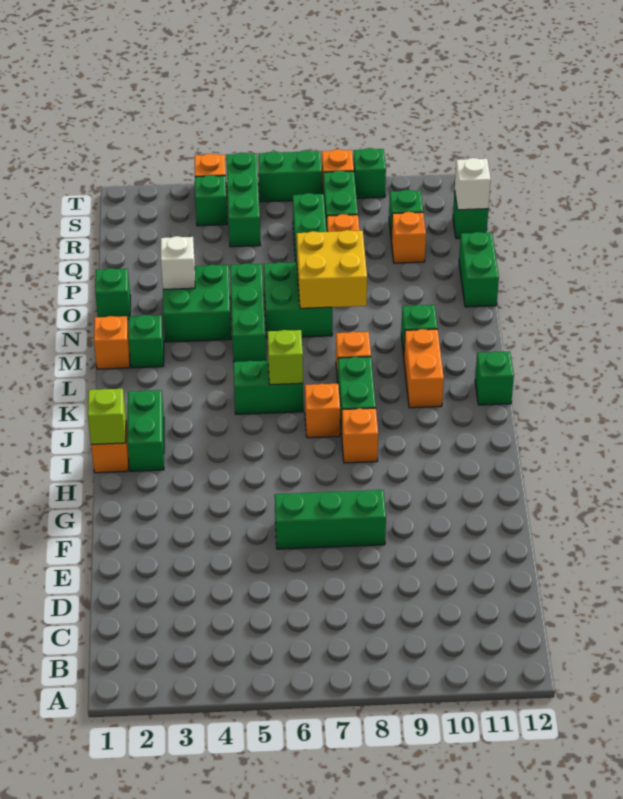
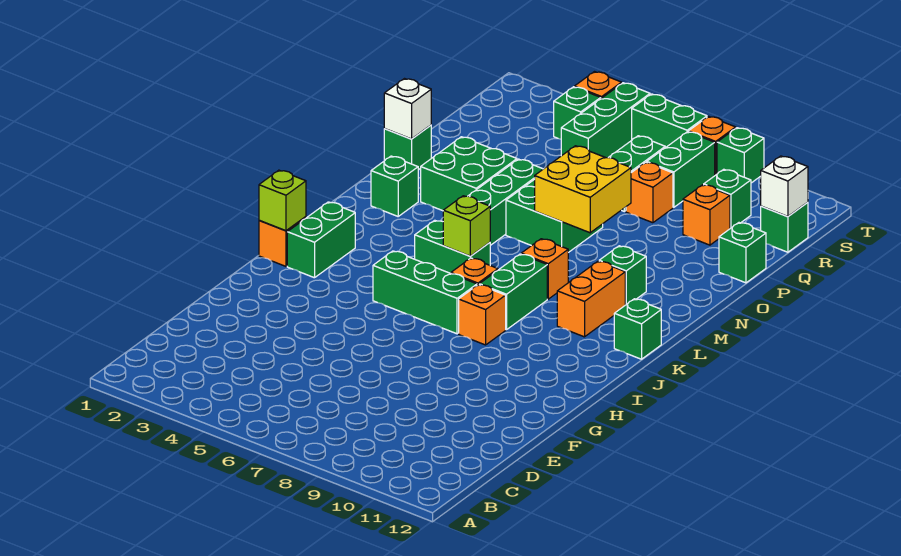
green brick F6:F8 level 1 -> green brick I5:I7 level 1
orange brick M1 level 1 -> none
white brick O3 level 2 -> white brick O1 level 2
green brick O12:P12 level 1 -> green brick P12 level 1

